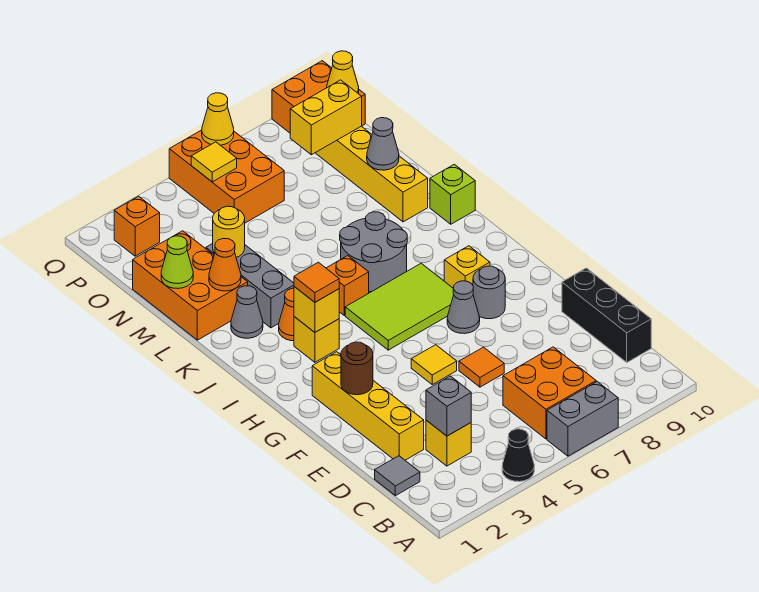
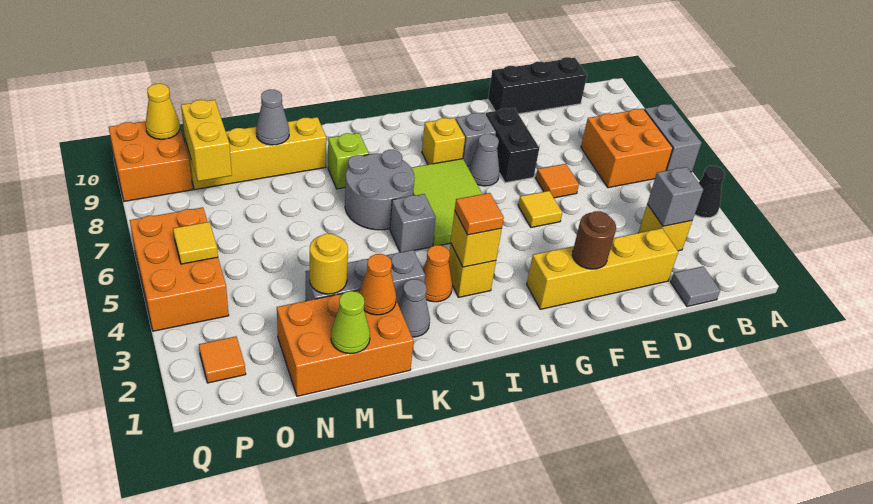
none -> black brick F7:F8 level 1
grey round brick G8 level 1 -> grey brick G8 level 1
orange brick J5 level 1 -> grey brick J5 level 1
lime brick K10 level 1 -> lime brick K8 level 1
orange brick O5:Q6 level 1 -> orange brick P4:Q6 level 1
orange brick P2 level 1 -> orange tile P2 level 1
yellow cone Q6 level 2 -> none

